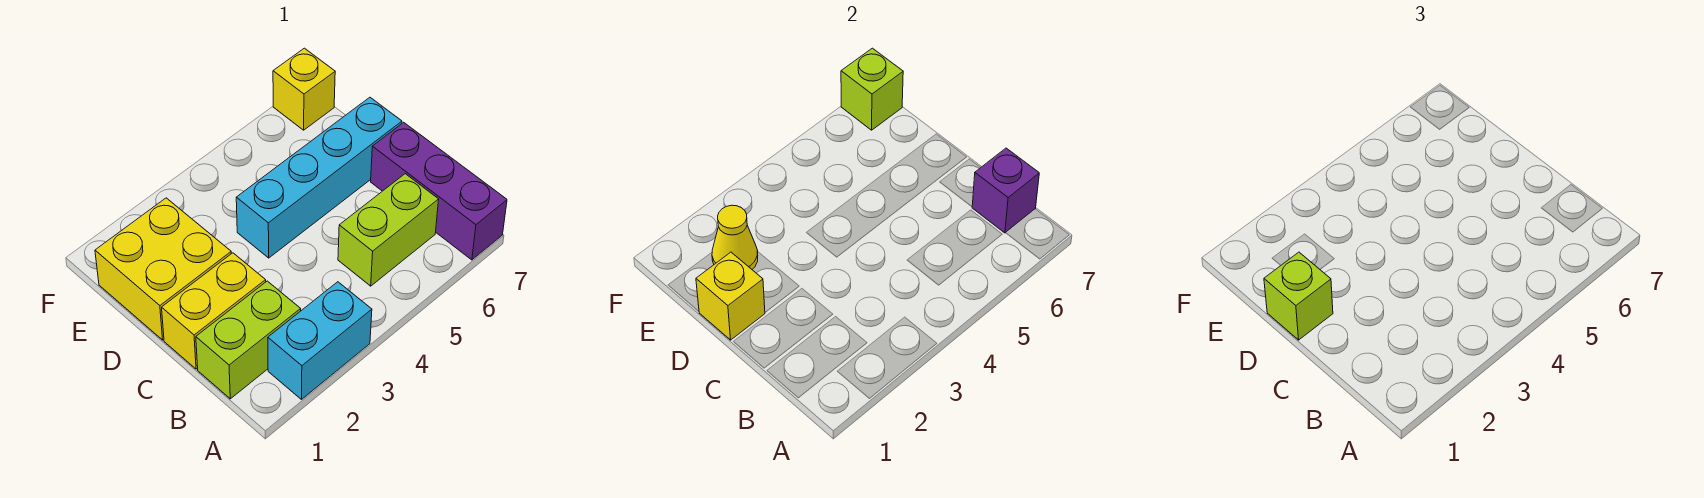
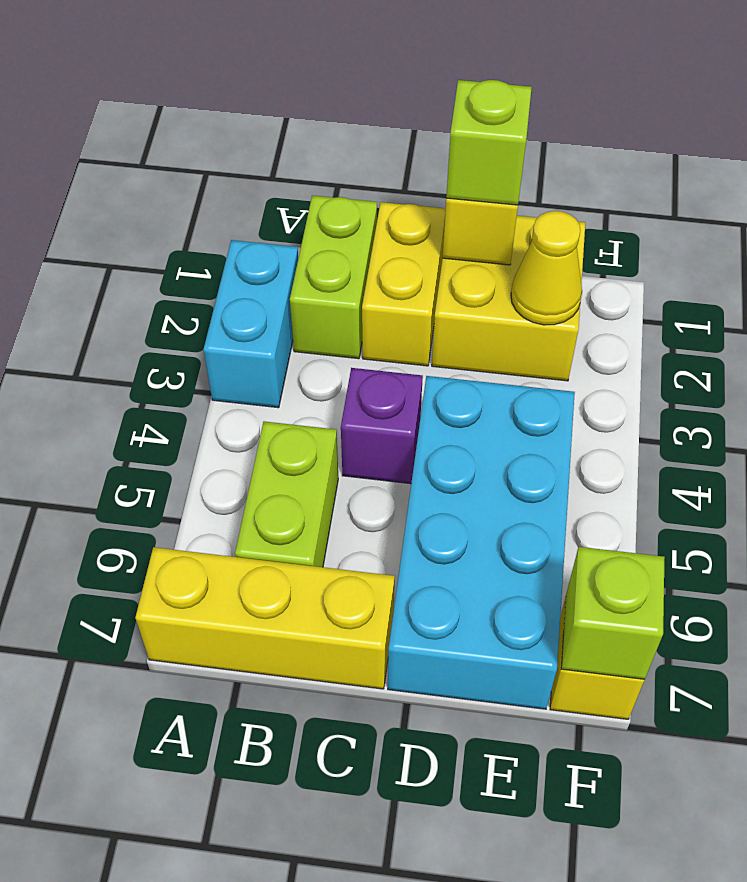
purple brick A7:C7 level 1 -> yellow brick A7:C7 level 1
purple brick B7 level 2 -> purple brick C4 level 1
cyan brick D4:D7 level 1 -> cyan brick D4:E7 level 1

